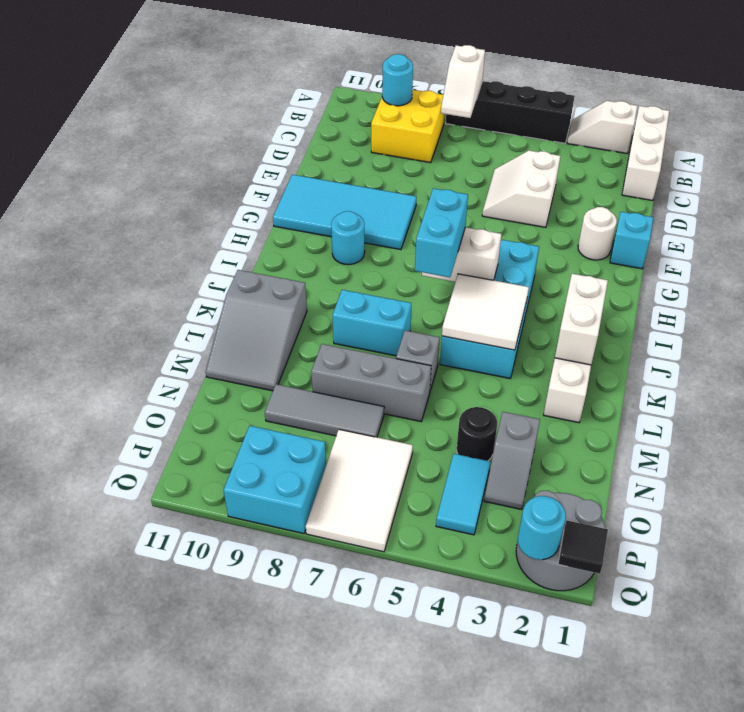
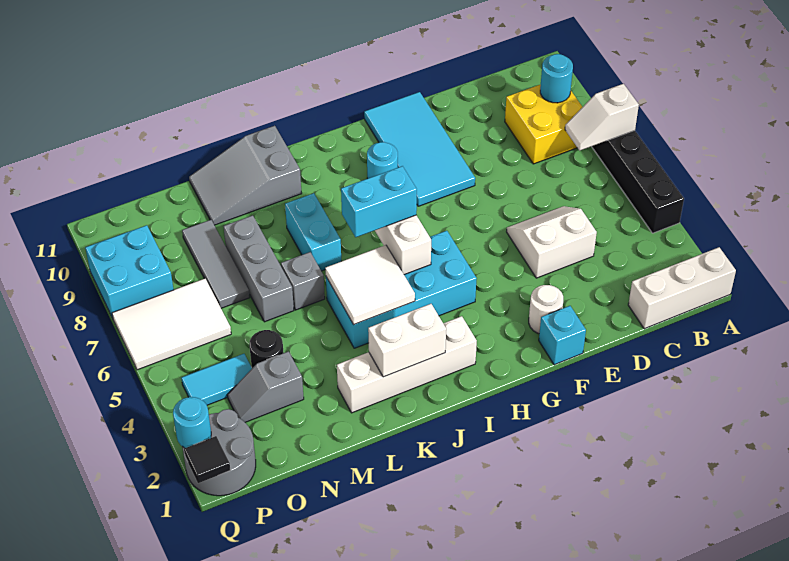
white slope A2:A3 level 1 top 2 -> none

